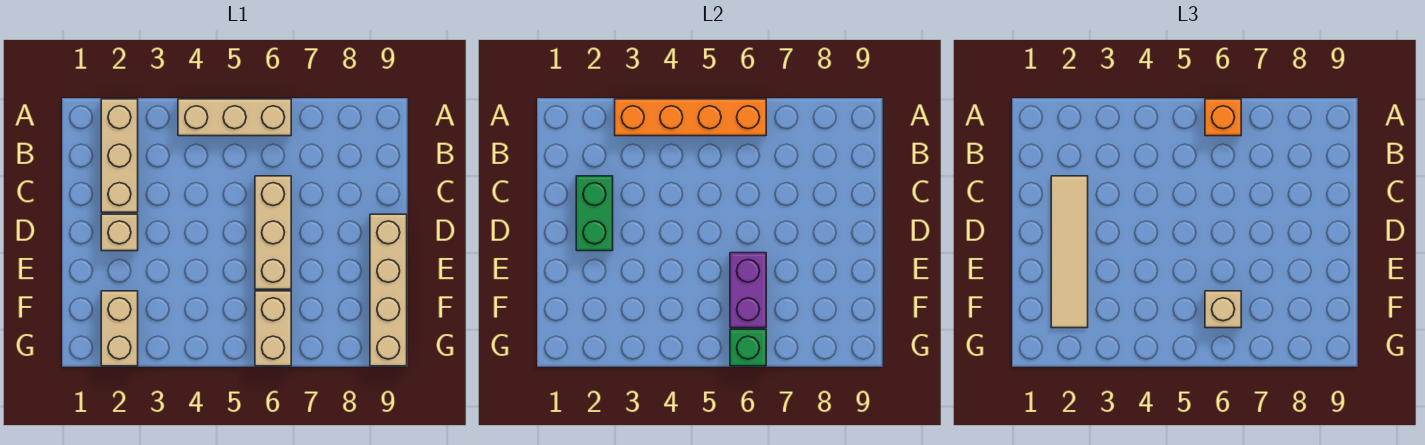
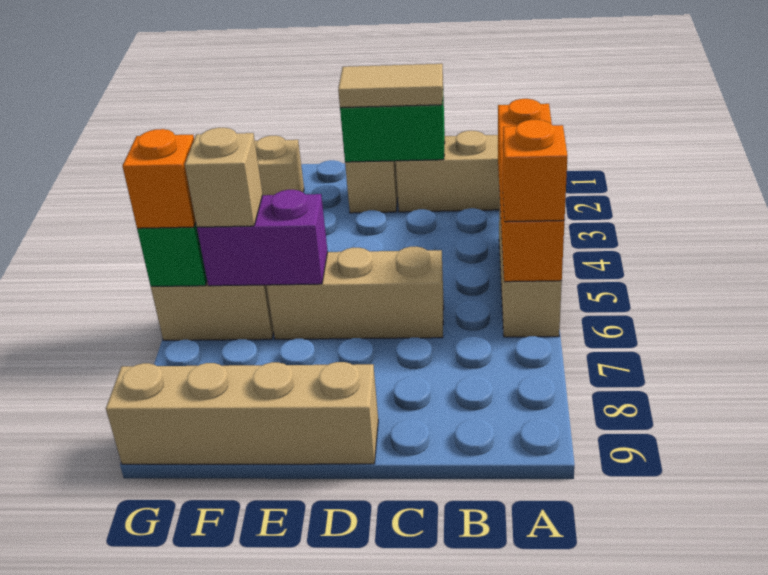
tan tile C2:F2 level 3 -> tan tile C2:D2 level 3
none -> orange brick G6 level 3

